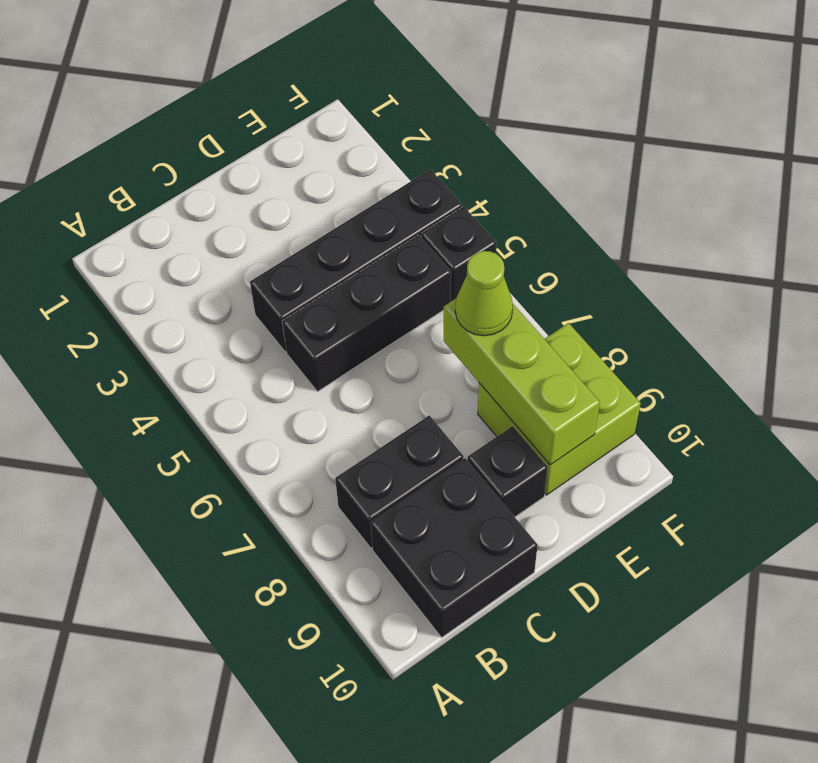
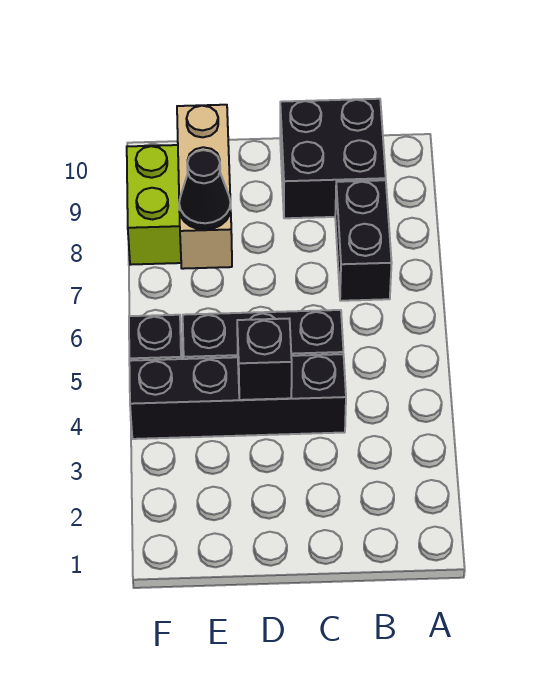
black brick B8:C8 level 1 -> black brick B7:B8 level 1
black brick D9 level 1 -> black brick D4 level 2
lime brick E7:E9 level 2 -> tan brick E7:E9 level 2
lime cone E7 level 3 -> black cone E7 level 3

